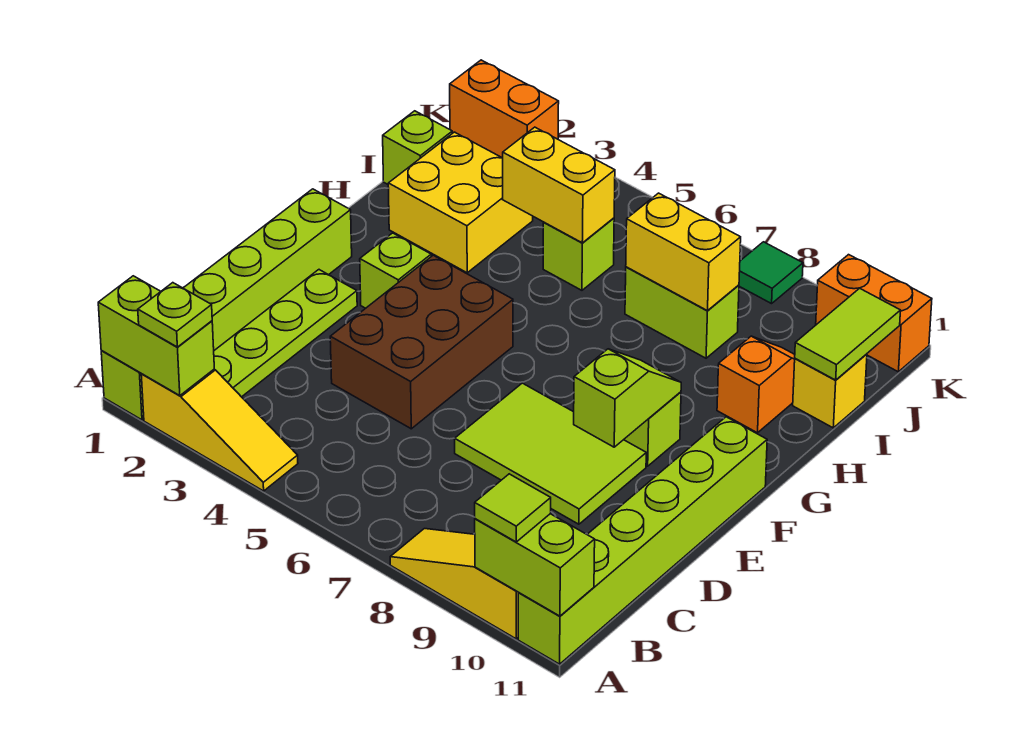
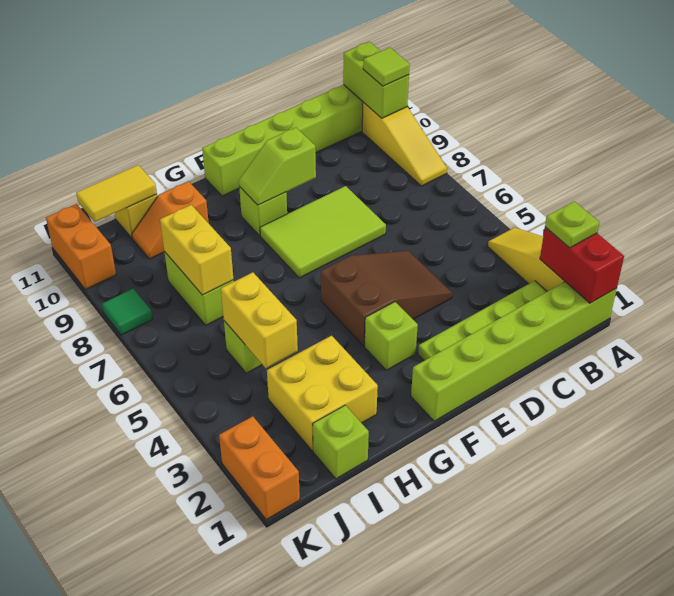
lime brick A1:A2 level 2 -> red brick A1:A2 level 2
brown brick D4:F5 level 1 -> brown slope D4:F5 level 1 top F
lime tile D7:E9 level 1 -> lime tile D7:F8 level 1
lime tile I11:J11 level 2 -> yellow tile I11:J11 level 2

